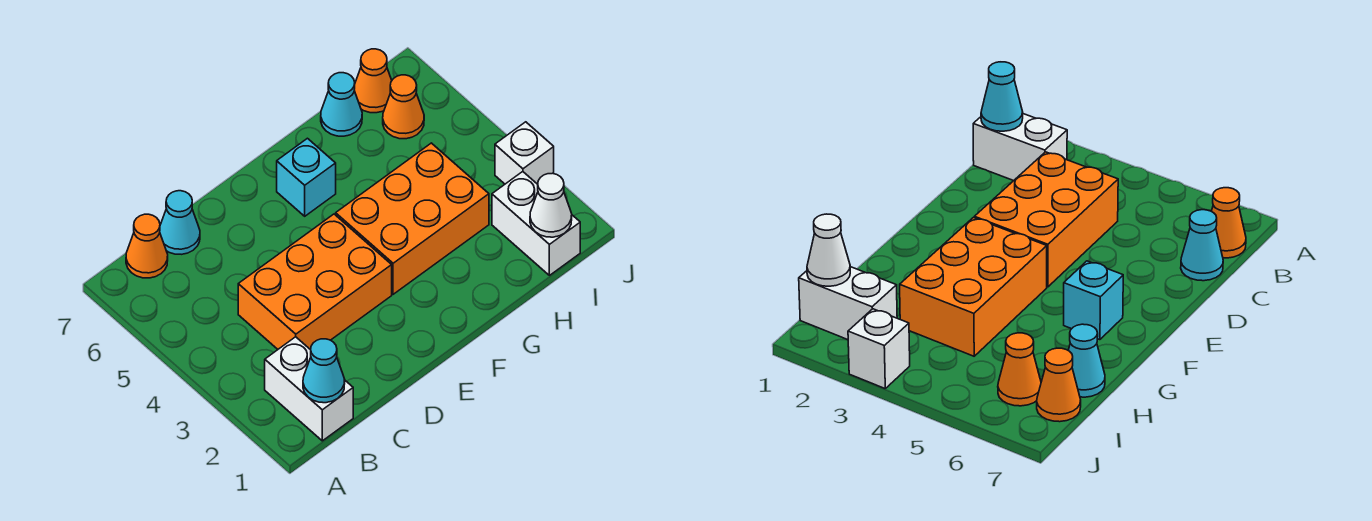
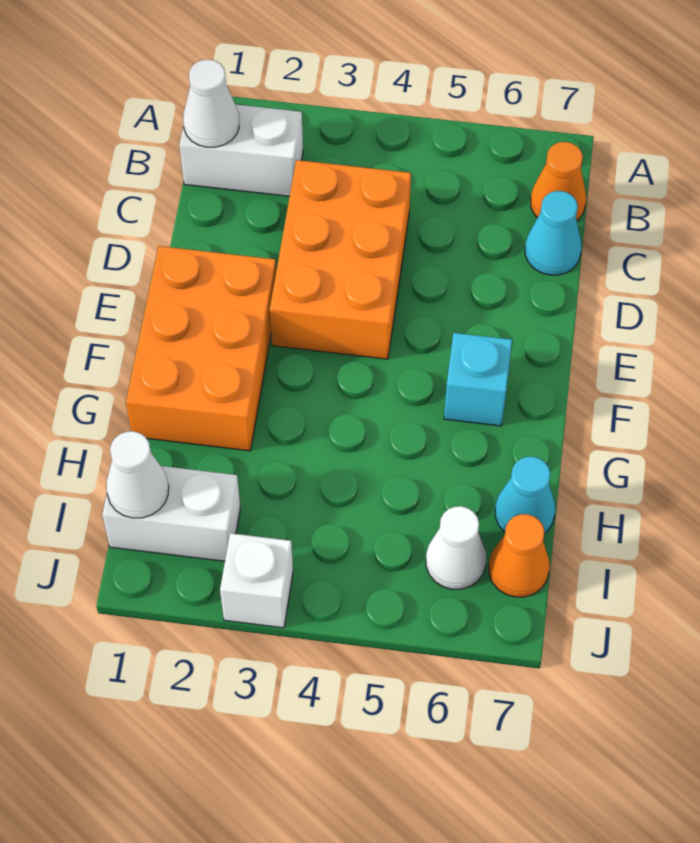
cyan cone B1 level 2 -> white cone B1 level 2
orange brick F3:H4 level 1 -> orange brick E1:G2 level 1
orange cone I6 level 1 -> white cone I6 level 1

